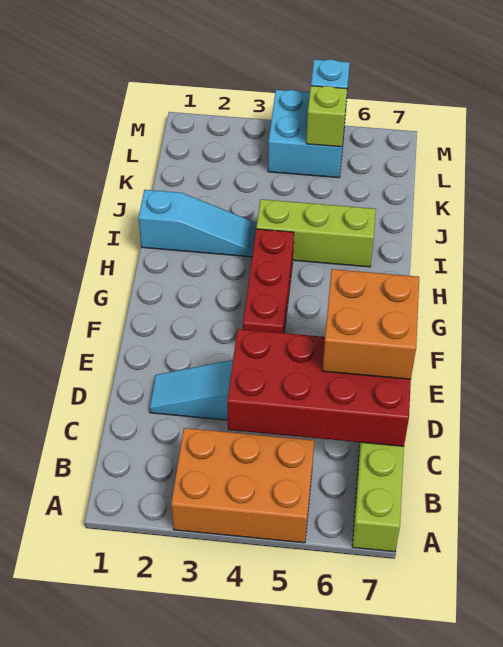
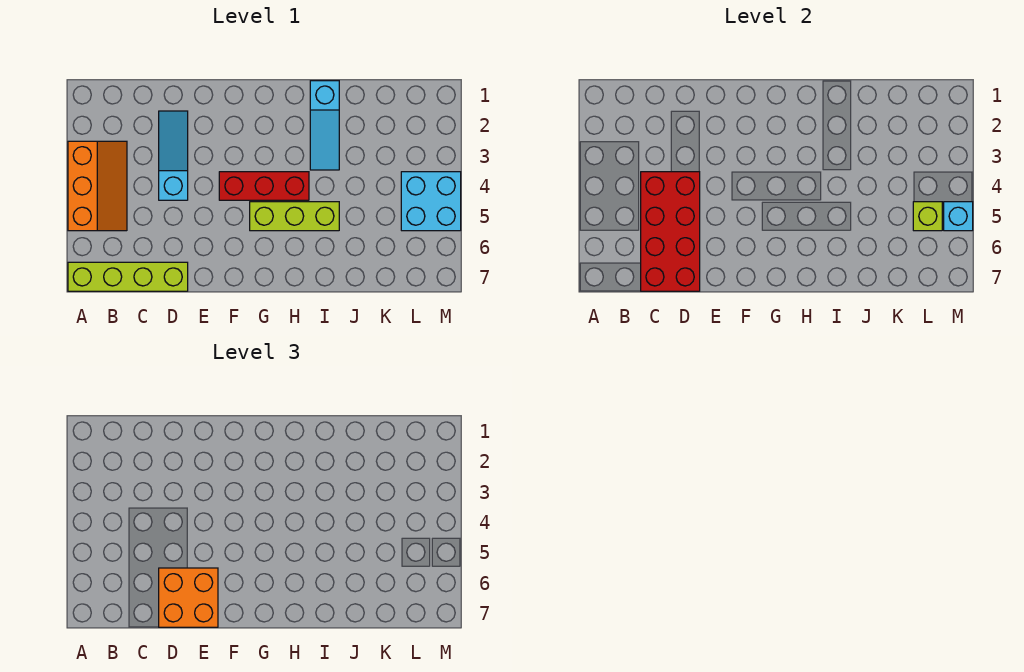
orange brick A3:B5 level 1 -> orange slope A3:B5 level 1 top A
lime brick I4:I6 level 1 -> lime brick G5:I5 level 1

